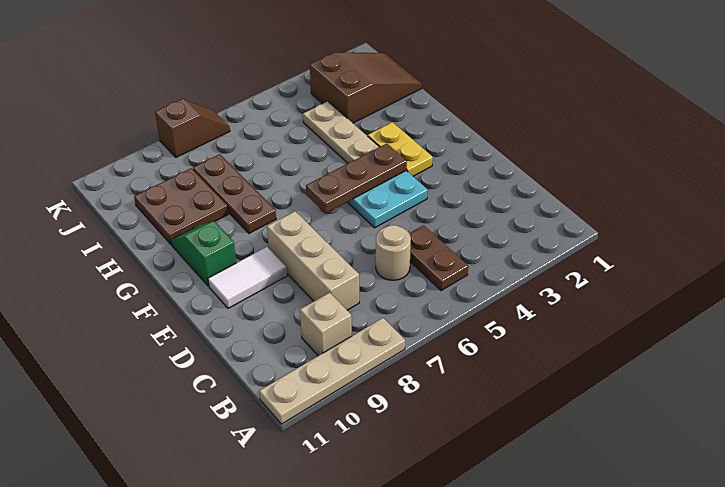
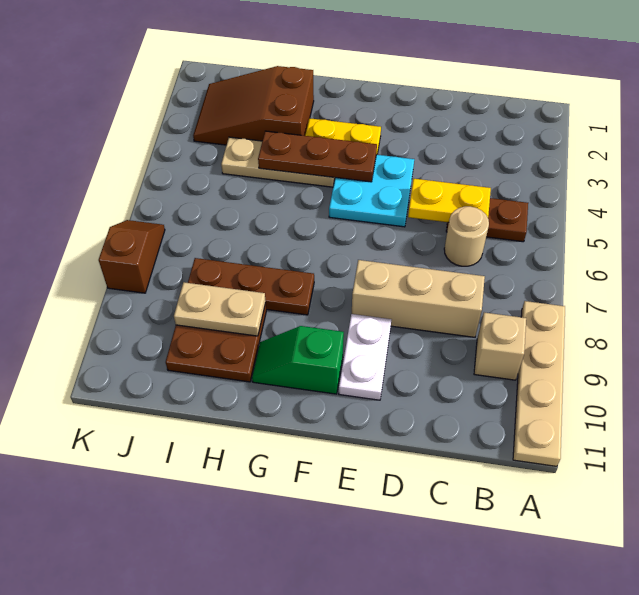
none -> yellow plate C5:D5 level 2
white tile E9:E10 level 1 -> white plate E9:E10 level 1
brown plate F4:F6 level 2 -> brown plate F4:H4 level 2
none -> tan plate H9:I9 level 2
brown slope I1:J3 level 1 top 3 -> brown slope H2:J3 level 1 top H

